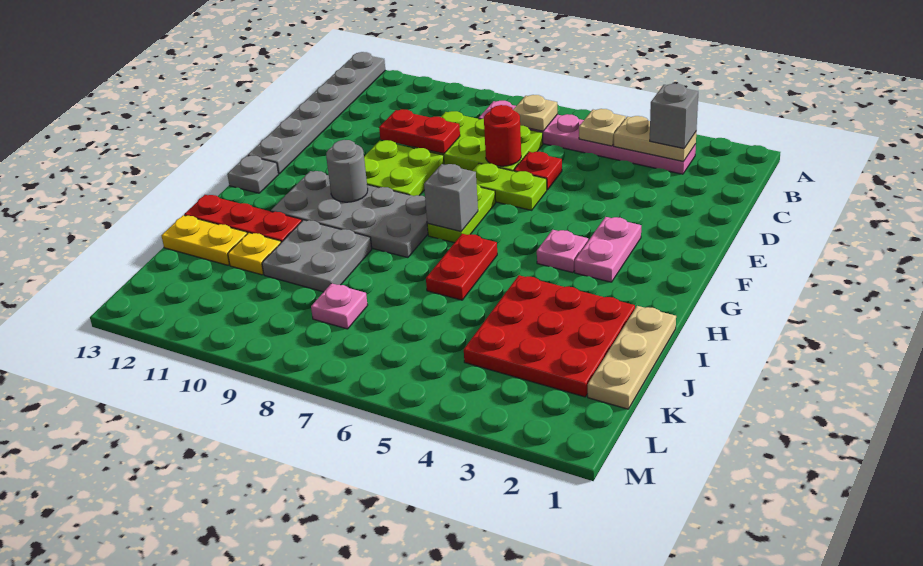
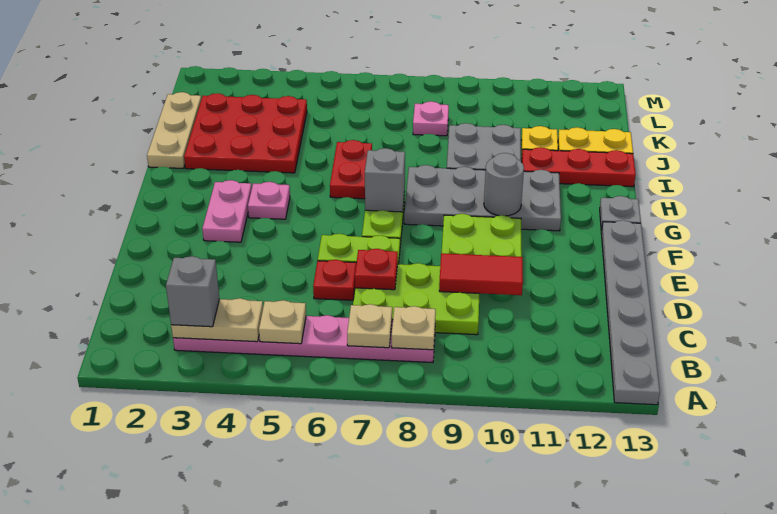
none -> tan plate B8 level 2
red round brick D7 level 2 -> red plate D7 level 2
red plate D9:D10 level 2 -> red tile D9:D10 level 2

